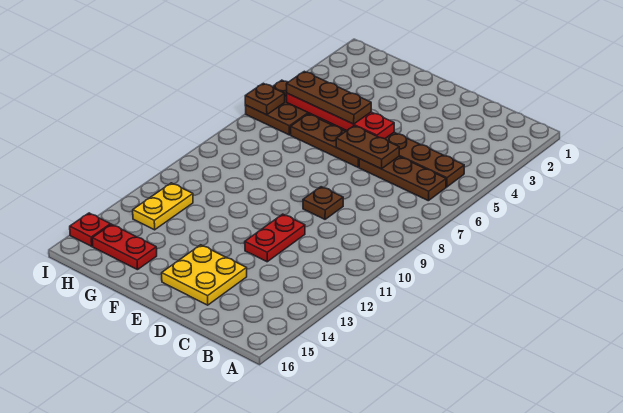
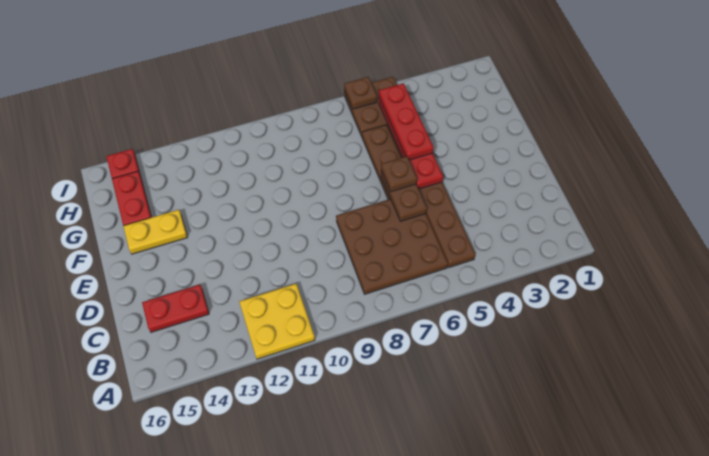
brown plate B6:D6 level 1 -> brown plate B6:D8 level 1
brown plate D9 level 1 -> brown plate E6 level 3
red plate D11:D12 level 1 -> red plate C14:C15 level 1
yellow plate D14:E15 level 1 -> yellow plate A11:B12 level 1
brown plate F5:H5 level 3 -> red plate F5:H5 level 3
yellow plate H12:H13 level 1 -> yellow plate F14:F15 level 1

